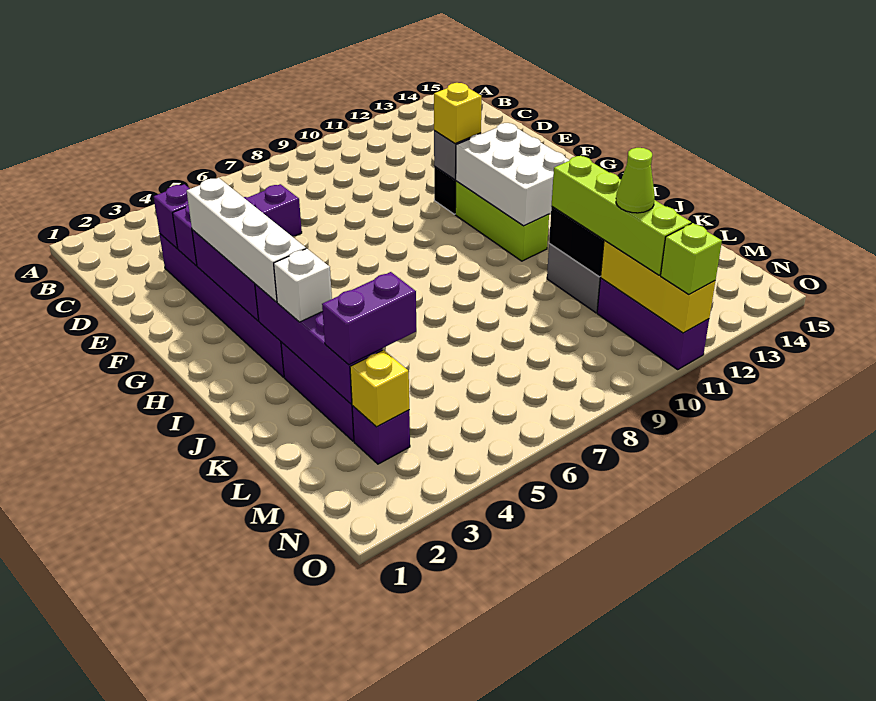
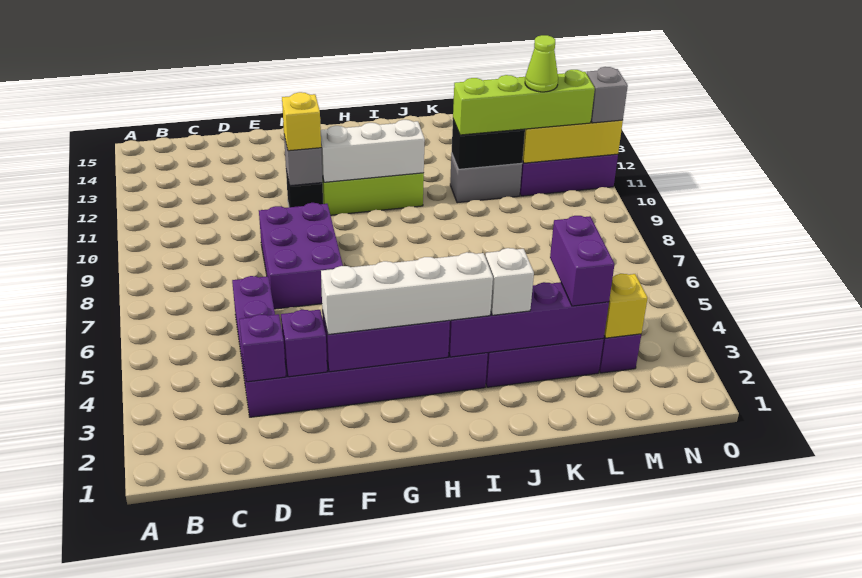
none -> purple brick E7:F9 level 1
white brick G11:I12 level 2 -> white brick G11:I11 level 2
lime brick O11 level 3 -> grey brick O11 level 3

